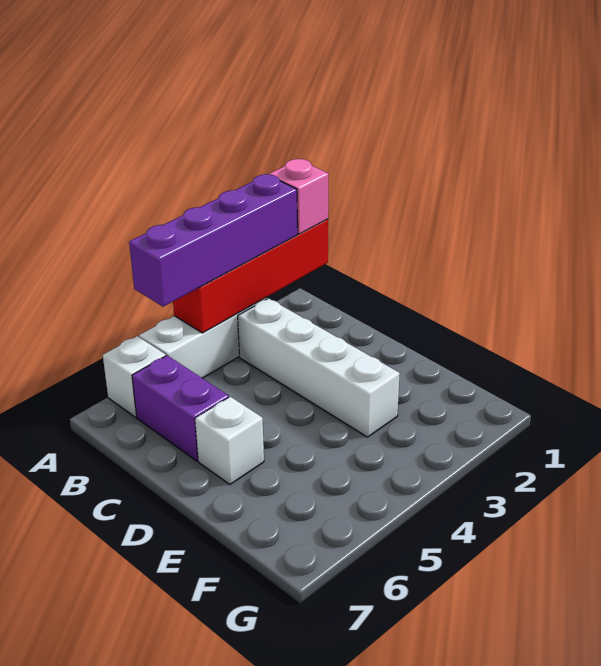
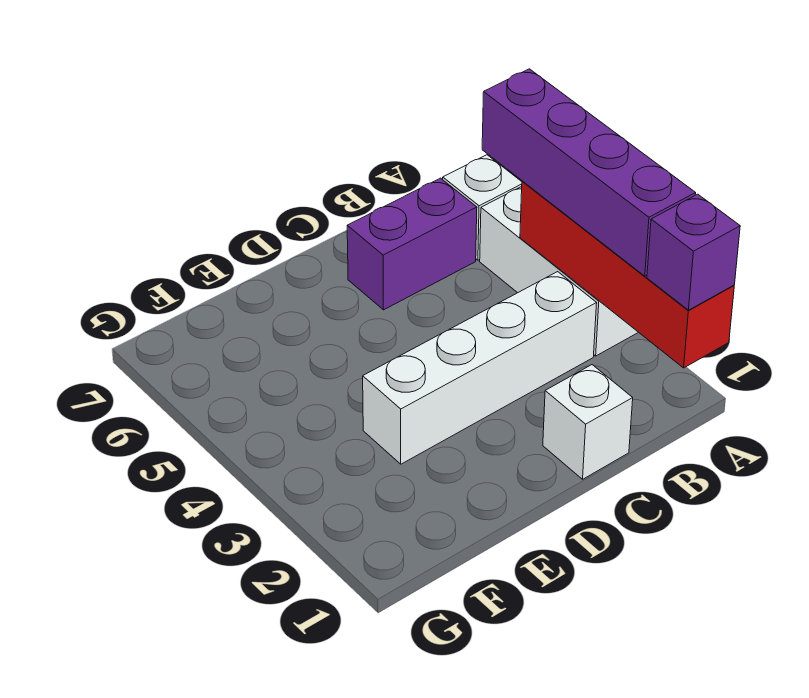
pink brick A1 level 3 -> purple brick A1 level 3
white brick D6 level 1 -> white brick C1 level 1

